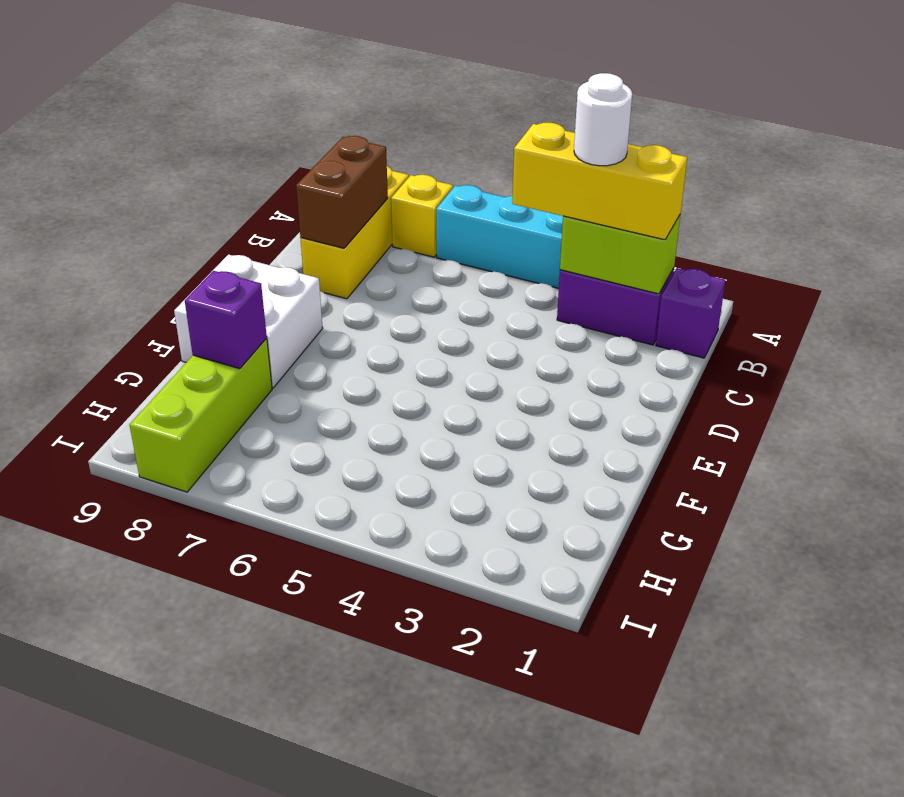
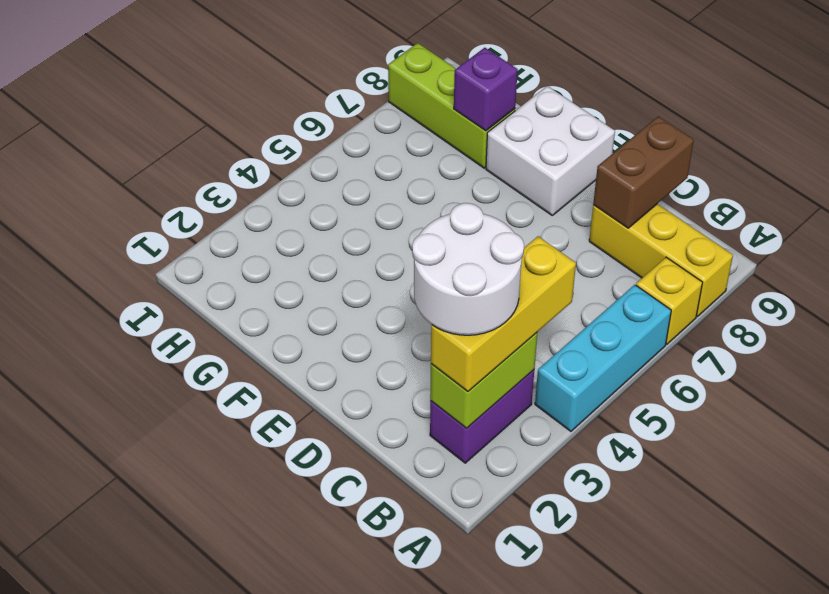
purple brick B1 level 1 -> none
white round brick B3 level 4 -> white round brick B2:C3 level 4
brown brick B8:C8 level 2 -> brown brick C8:C9 level 2

